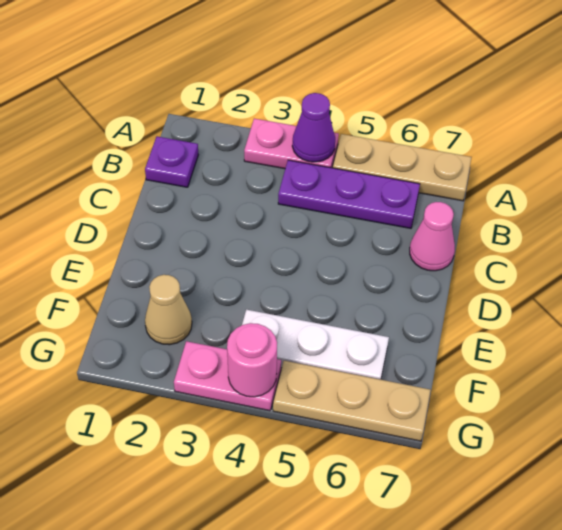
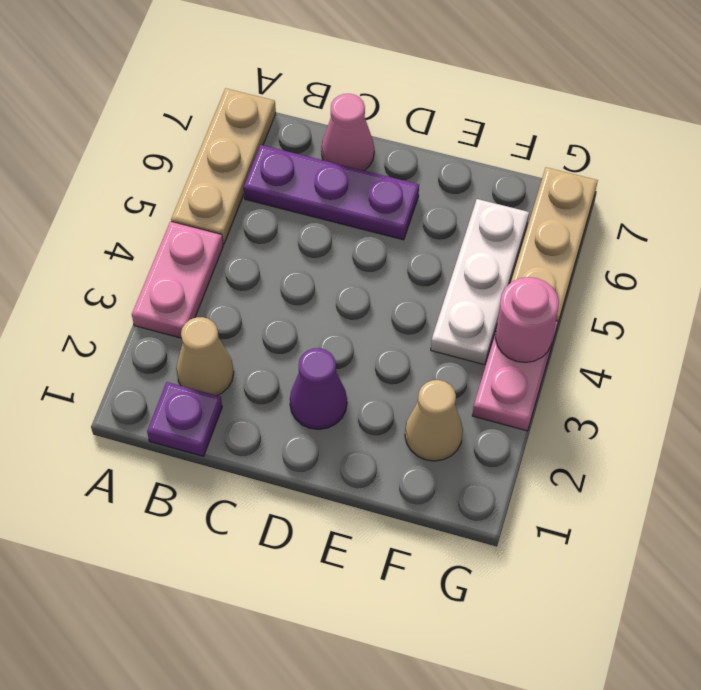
purple cone A4 level 2 -> purple cone D2 level 1
none -> tan cone B2 level 1
purple plate B4:B6 level 1 -> purple plate B6:D6 level 1

